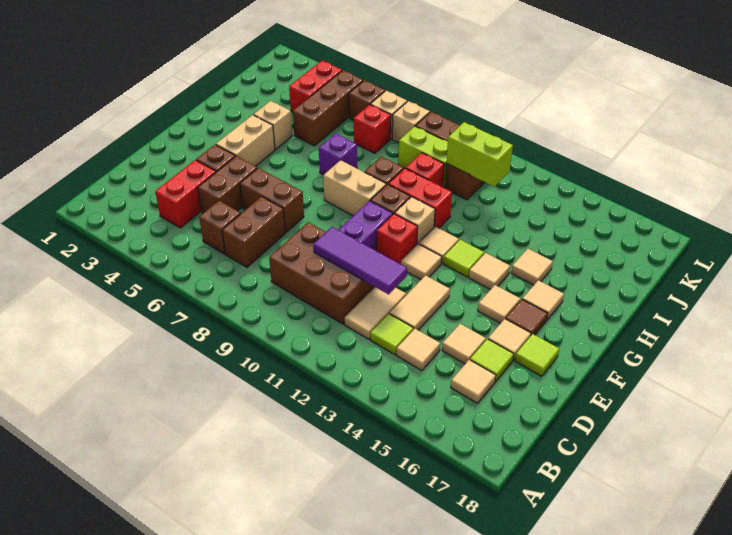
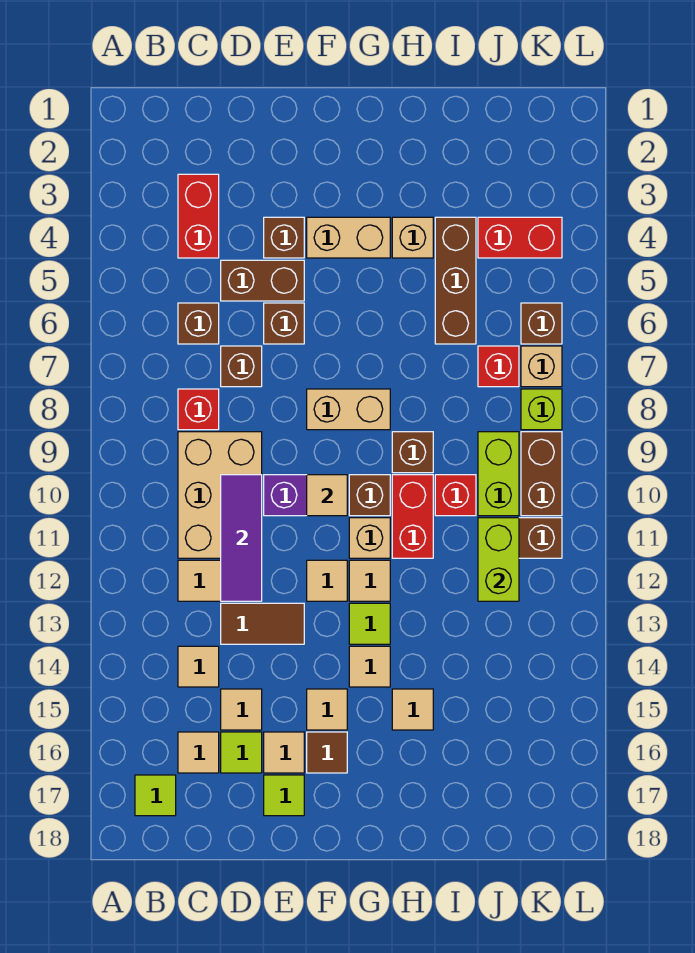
red brick C4:D4 level 1 -> red brick C3:C4 level 1
brown brick C7:D7 level 1 -> brown brick D7 level 1
brown brick C9:D11 level 1 -> tan brick C9:D11 level 1
lime tile C13 level 1 -> lime tile B17 level 1
tan tile D13:E13 level 1 -> brown tile D13:E13 level 1
brown brick E6:E7 level 1 -> brown brick E6 level 1
red brick F11 level 1 -> red brick C8 level 1
tan brick G8:G9 level 1 -> tan brick F8:G8 level 1
tan tile G16 level 1 -> tan tile F10 level 2
purple brick H7 level 1 -> none
brown brick I5:K5 level 1 -> brown brick I4:I6 level 1
tan brick K8 level 1 -> lime brick K8 level 1

